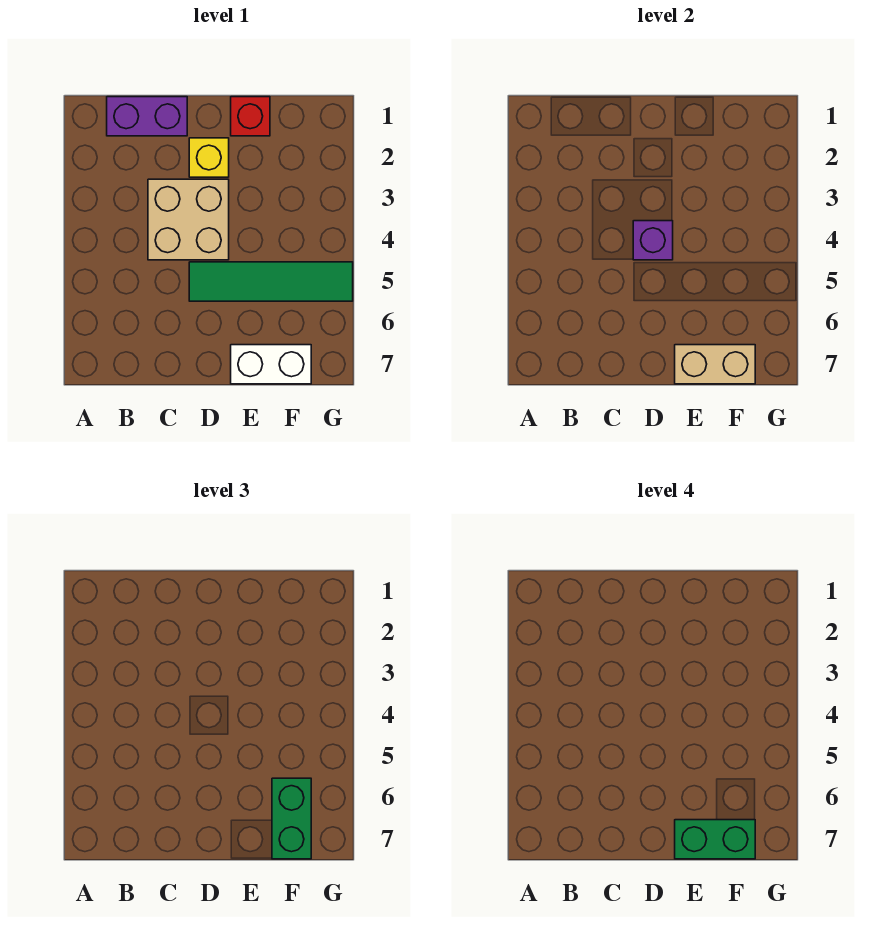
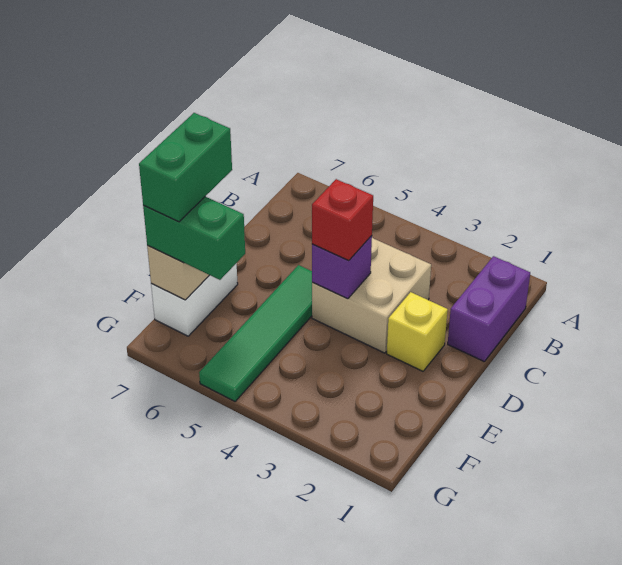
red brick E1 level 1 -> red brick D4 level 3

